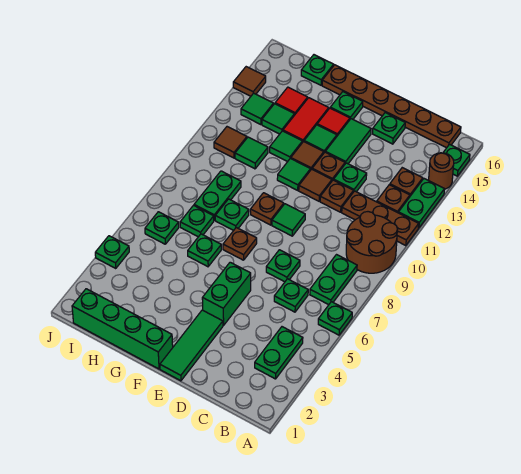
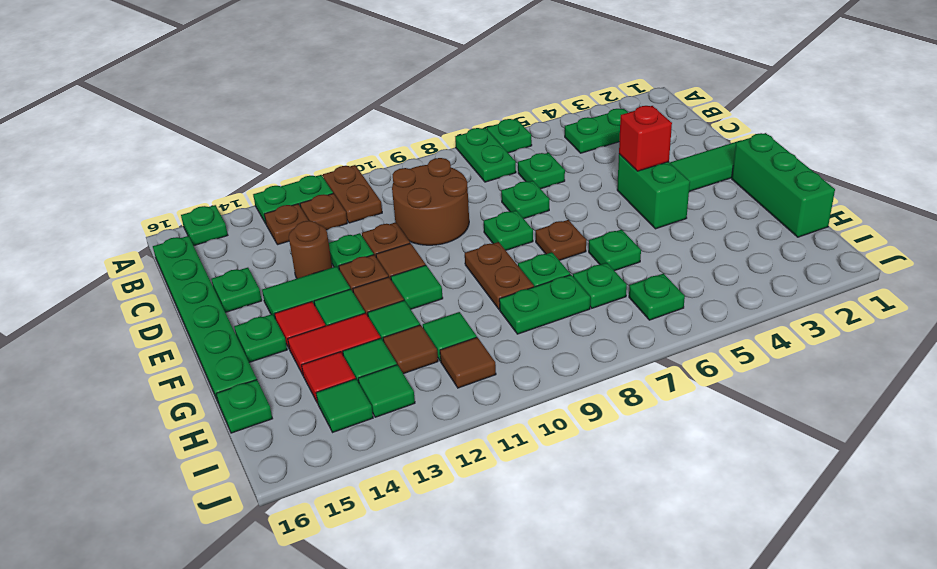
brown round brick A9:B10 level 1 -> brown round brick C9:D10 level 1
brown plate A11:C11 level 1 -> brown plate A11:B11 level 1
brown round brick A14 level 1 -> brown round brick D13 level 1
green plate B7:B8 level 1 -> green plate A7:B7 level 1
brown plate B16:G16 level 1 -> green plate B16:G16 level 1
green brick E4:E5 level 1 -> green brick E4:F4 level 1
none -> red brick E4 level 2
green tile E9 level 1 -> green tile I14 level 1
green brick F1:I1 level 1 -> green brick F1:H1 level 1
brown plate F9 level 1 -> brown plate F9:G9 level 1
green plate J4 level 1 -> green plate E8 level 1
brown tile J14 level 1 -> brown tile H12 level 1

